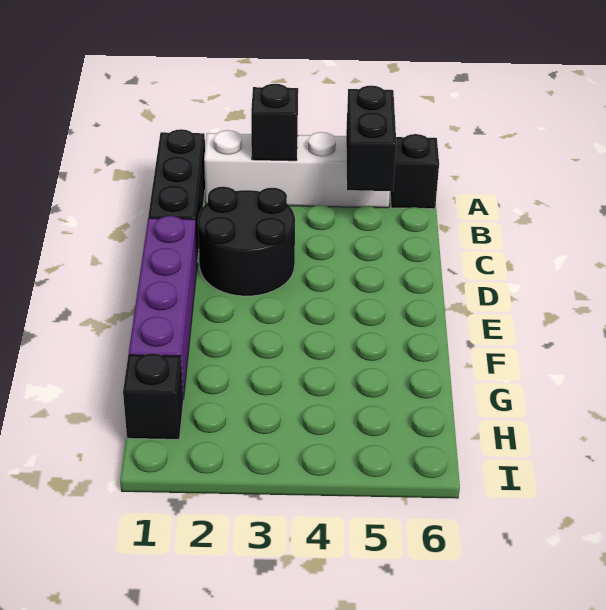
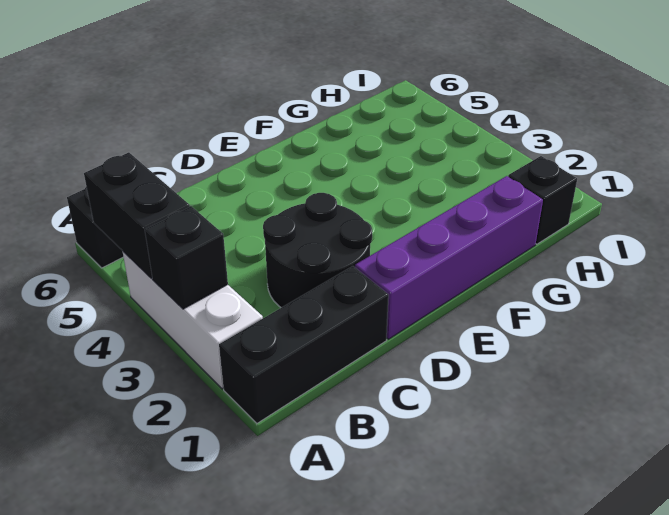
white brick A2:A5 level 1 -> white brick A2:A4 level 1
black brick A5:B5 level 2 -> black brick A4:A5 level 2

